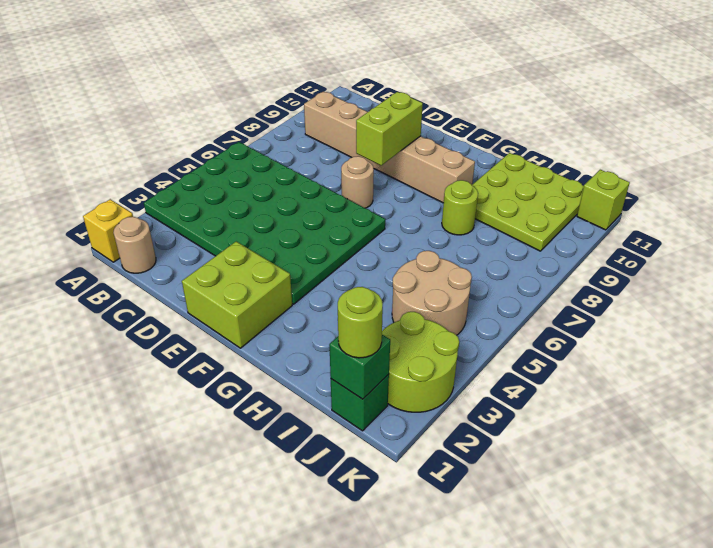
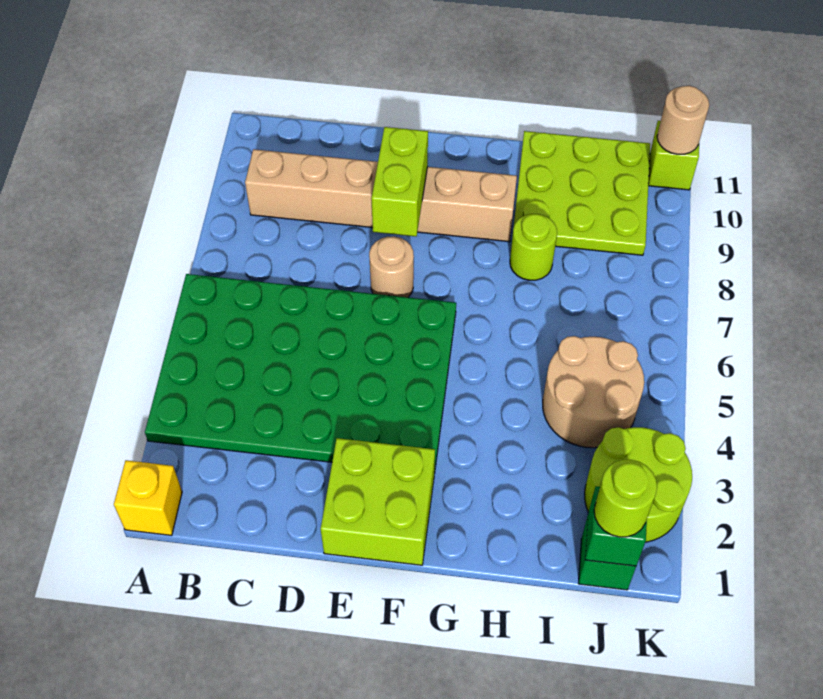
tan round brick B1 level 1 -> tan round brick K11 level 2

